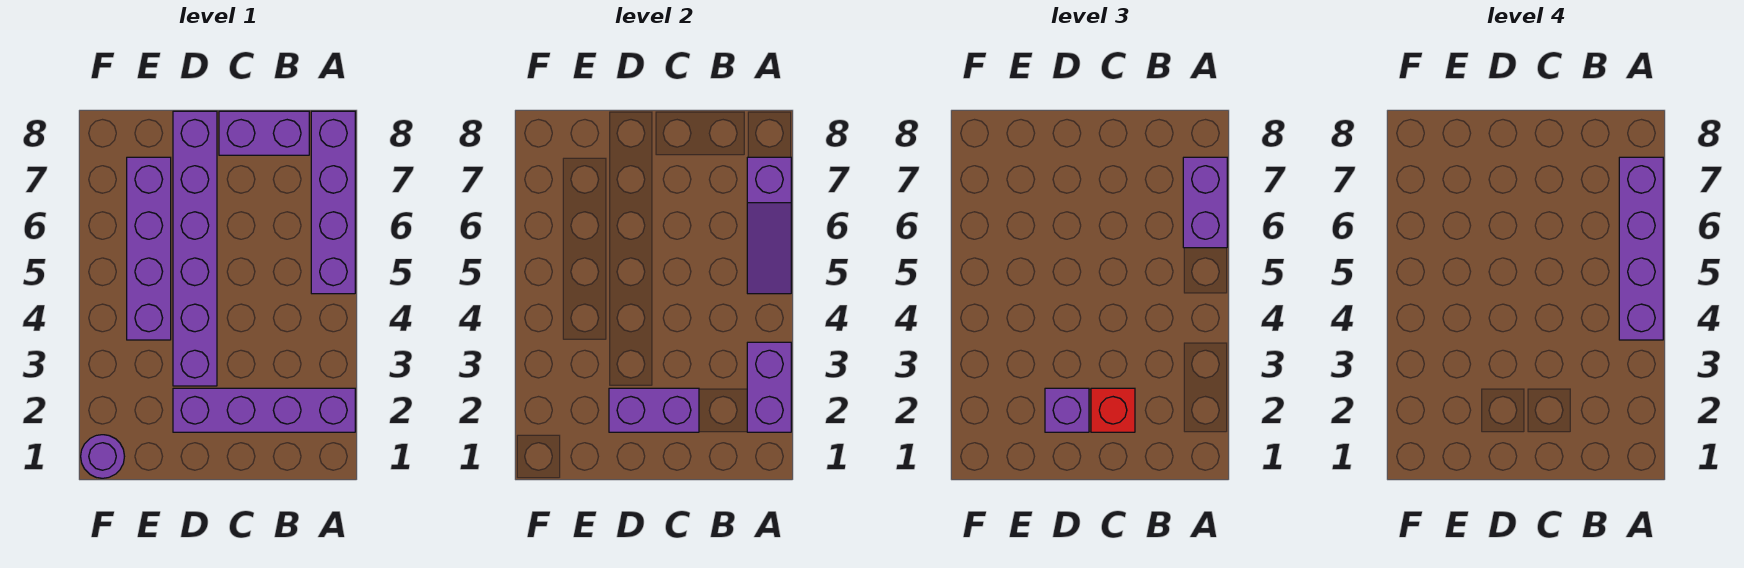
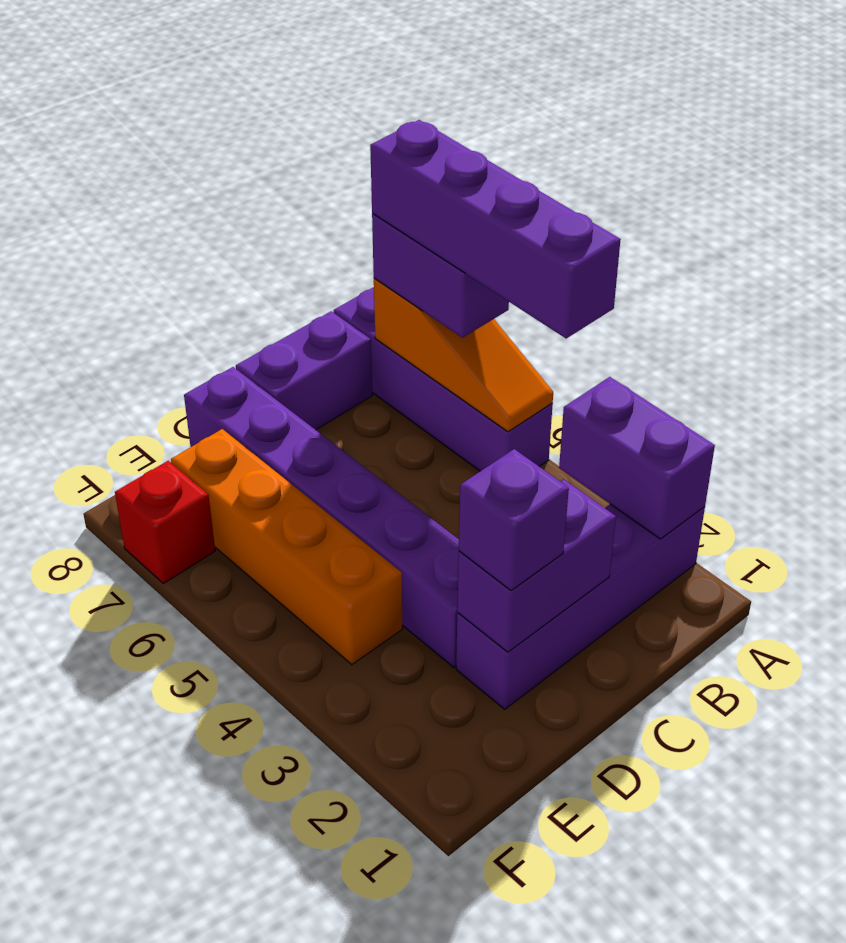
purple slope A5:A7 level 2 top 7 -> orange slope A5:A7 level 2 top 7
red brick C2 level 3 -> red brick F7 level 1
purple brick E4:E7 level 1 -> orange brick E4:E7 level 1
purple round brick F1 level 1 -> none

